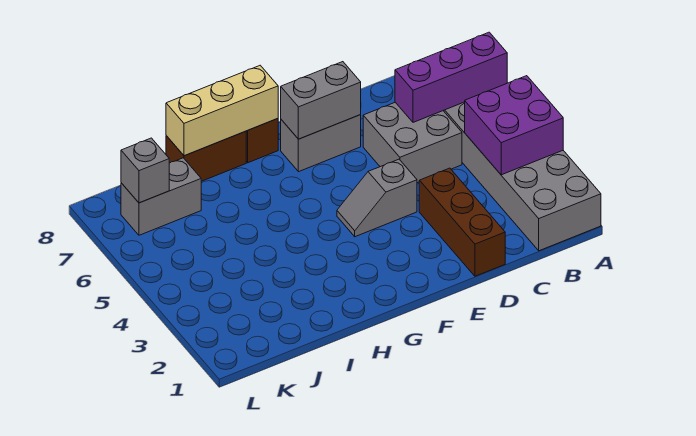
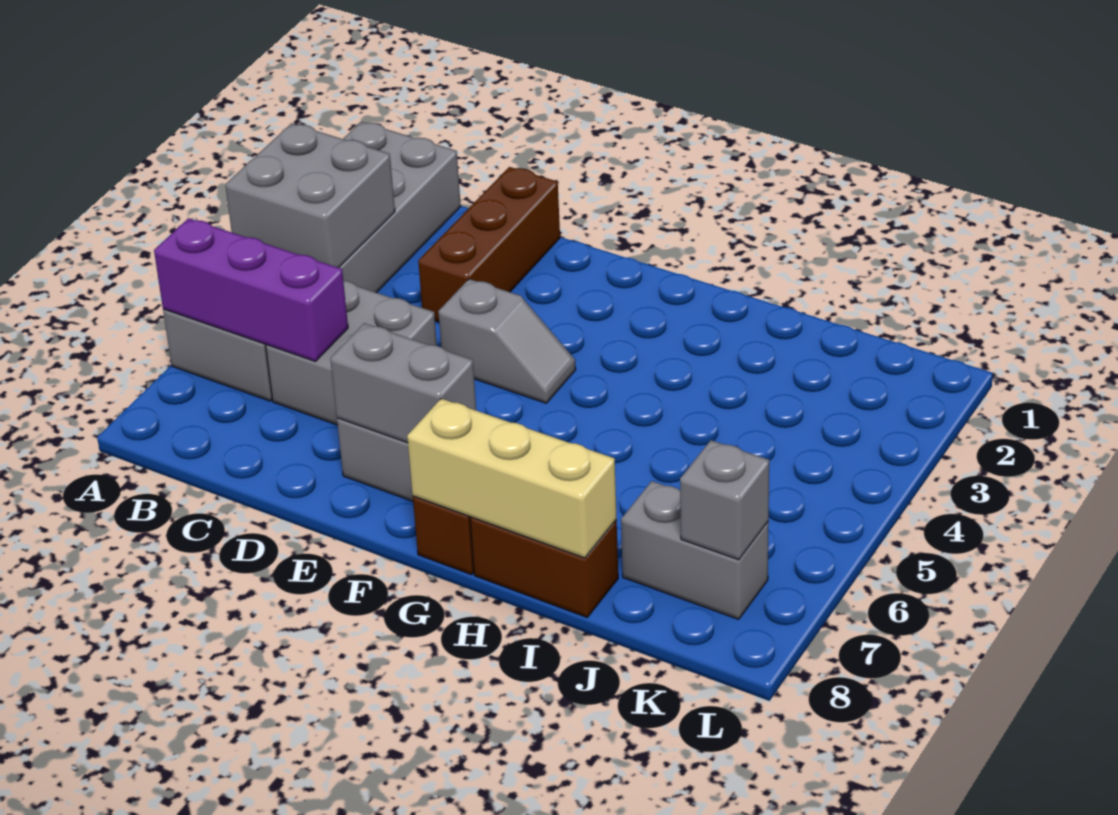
purple brick A3:B4 level 2 -> grey brick A3:B4 level 2

